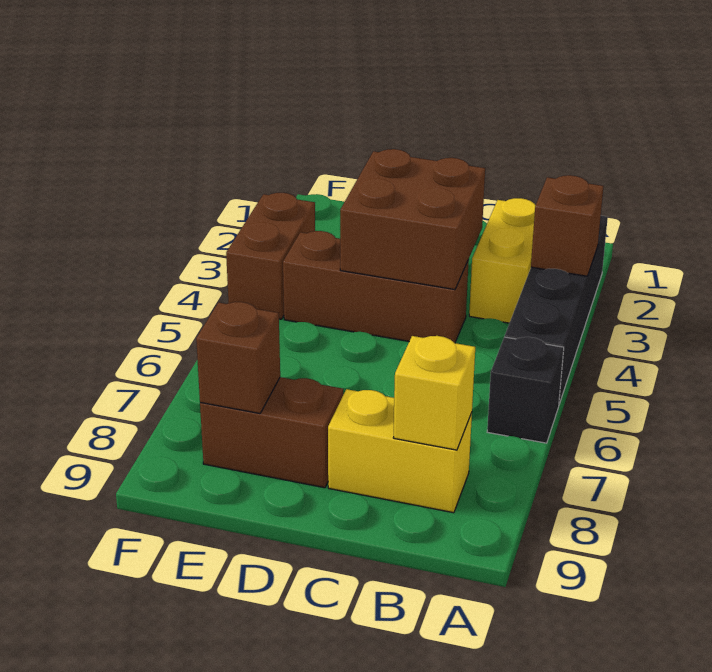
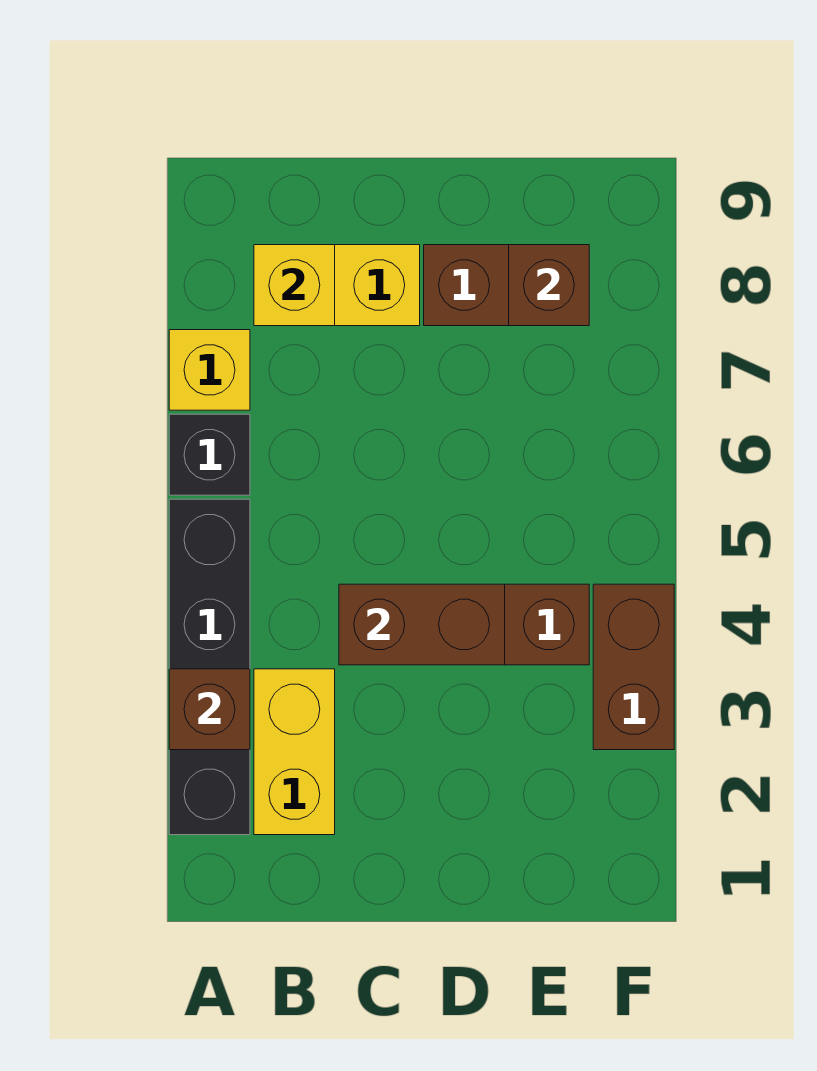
none -> yellow brick A7 level 1
brown brick C3:D4 level 2 -> brown brick C4:D4 level 2

